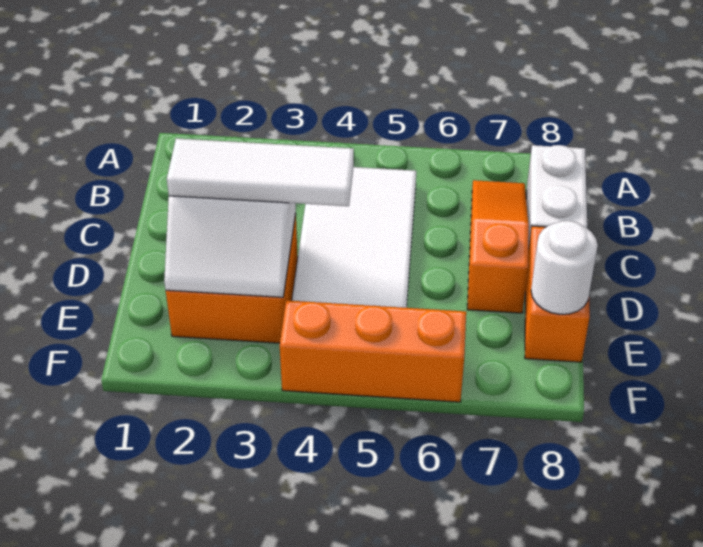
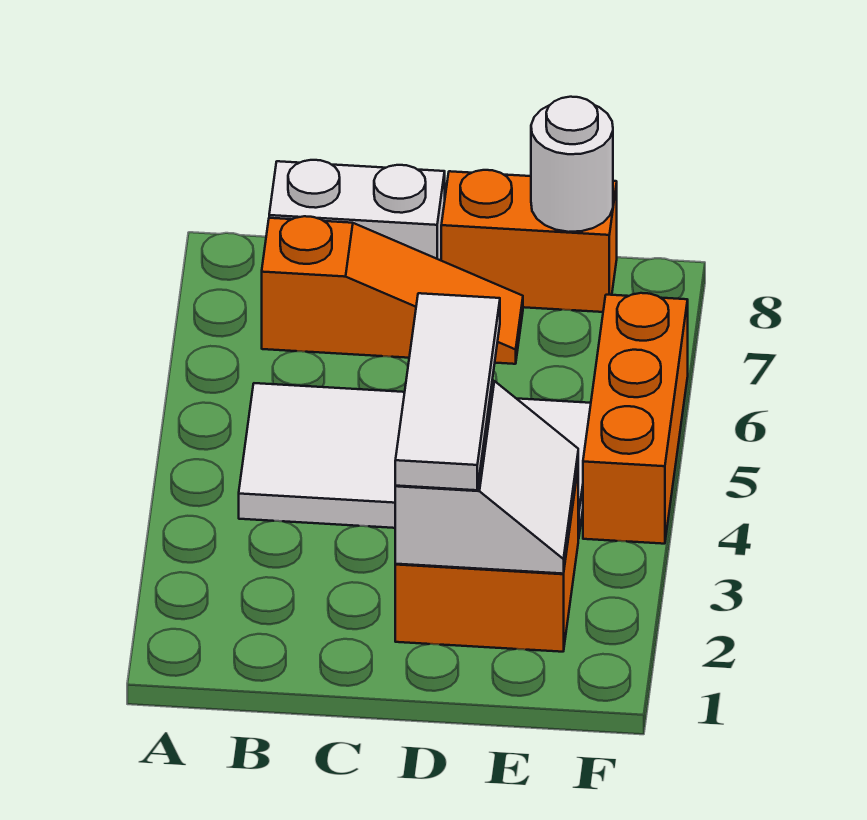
orange slope B7:D7 level 1 top D -> orange slope B7:D7 level 1 top B

